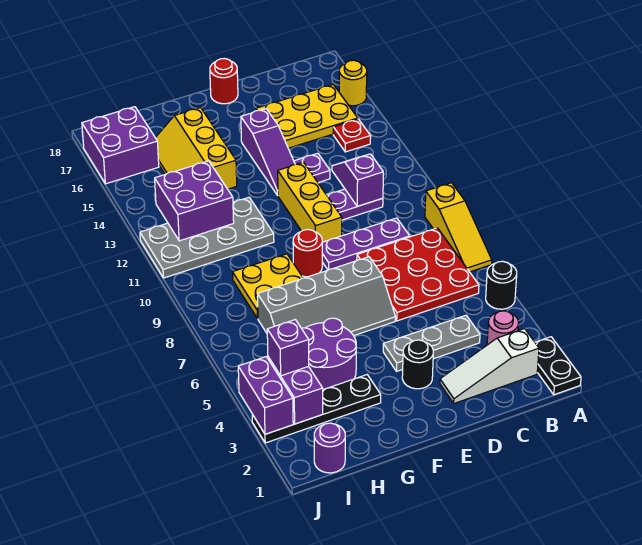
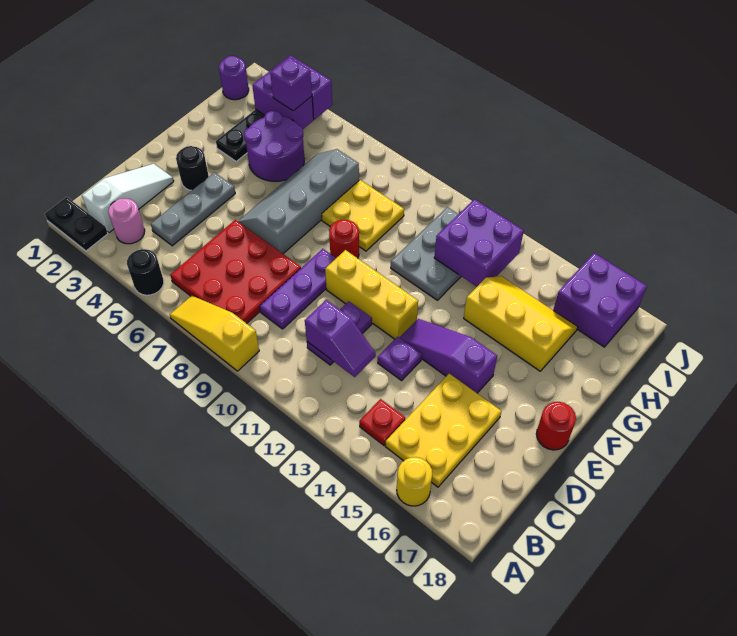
grey plate G11:J12 level 1 -> grey plate G11:I12 level 1

